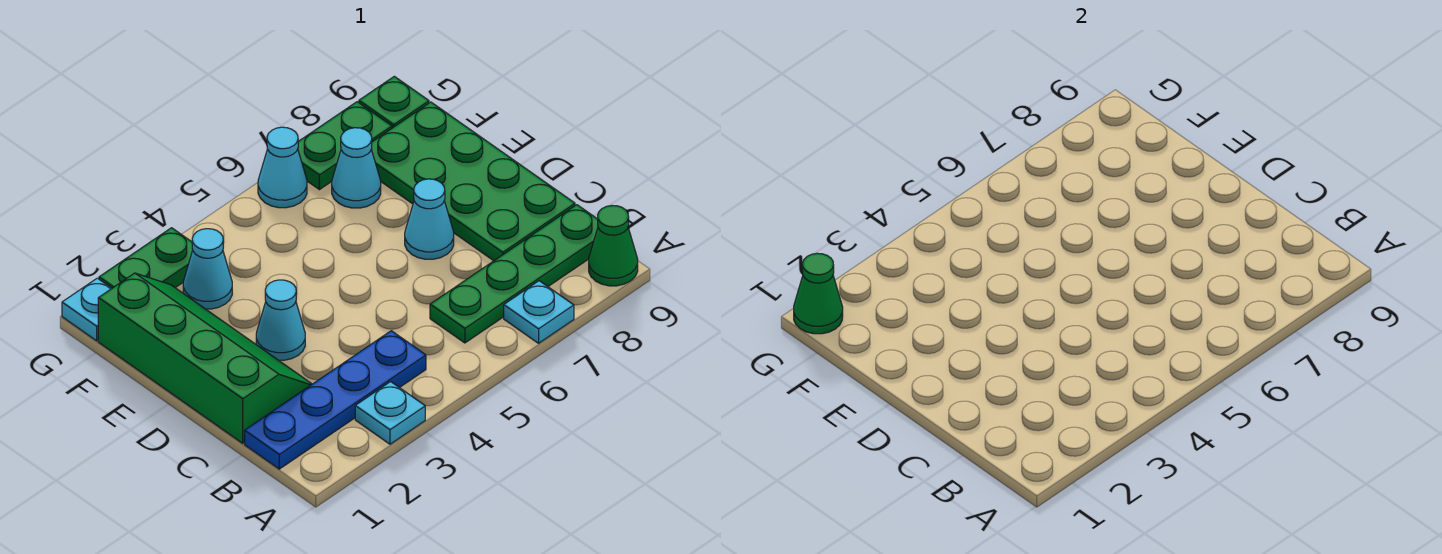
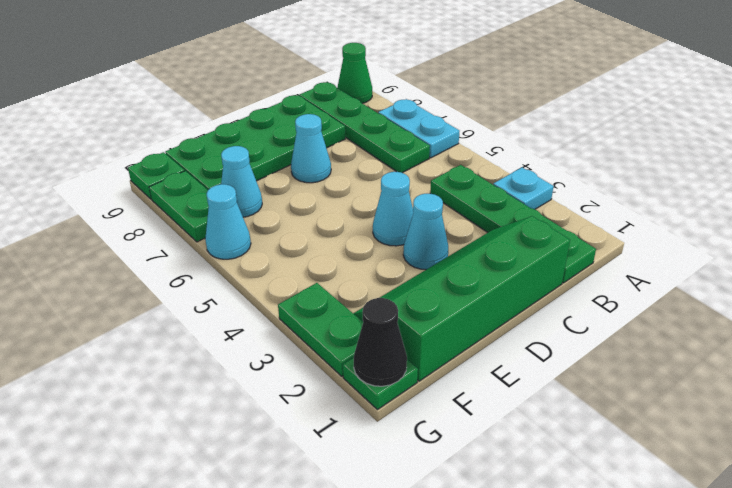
cyan plate A7 level 1 -> cyan plate A6:A7 level 1
blue plate B1:B4 level 1 -> green plate B1:B4 level 1
cyan cone F3 level 1 -> cyan cone D4 level 1
cyan plate G1 level 1 -> green plate G1 level 1
green cone G1 level 2 -> black cone G1 level 2

